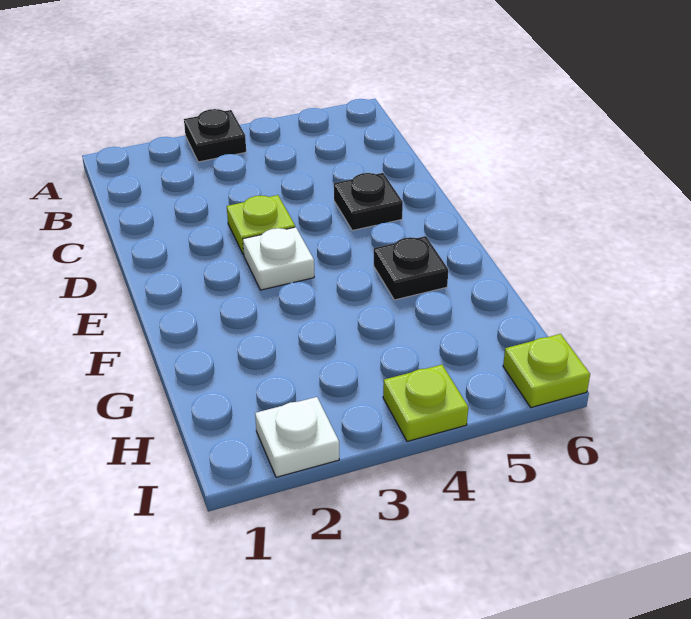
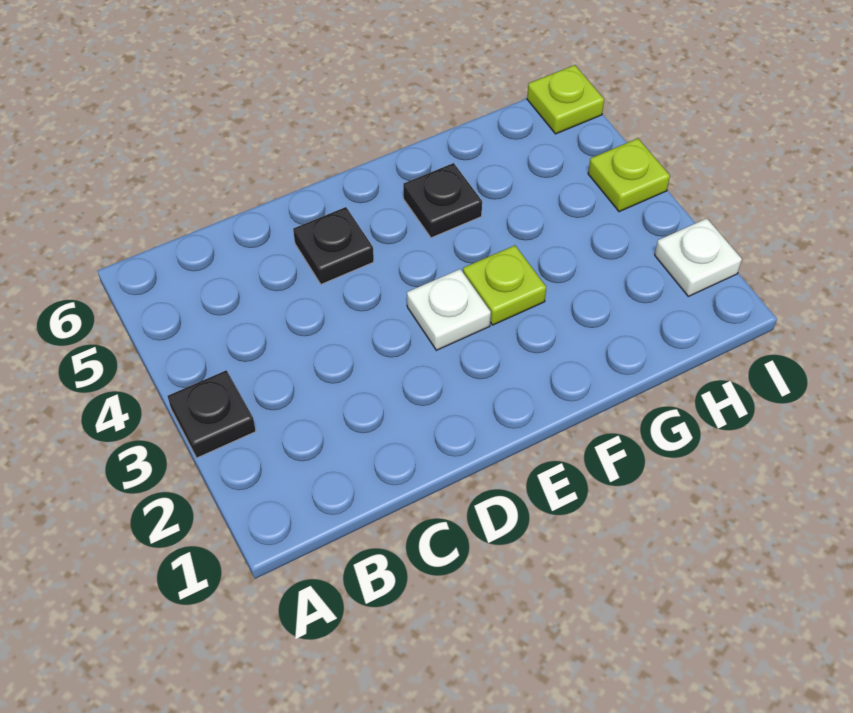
lime plate D3 level 1 -> lime plate F3 level 1

